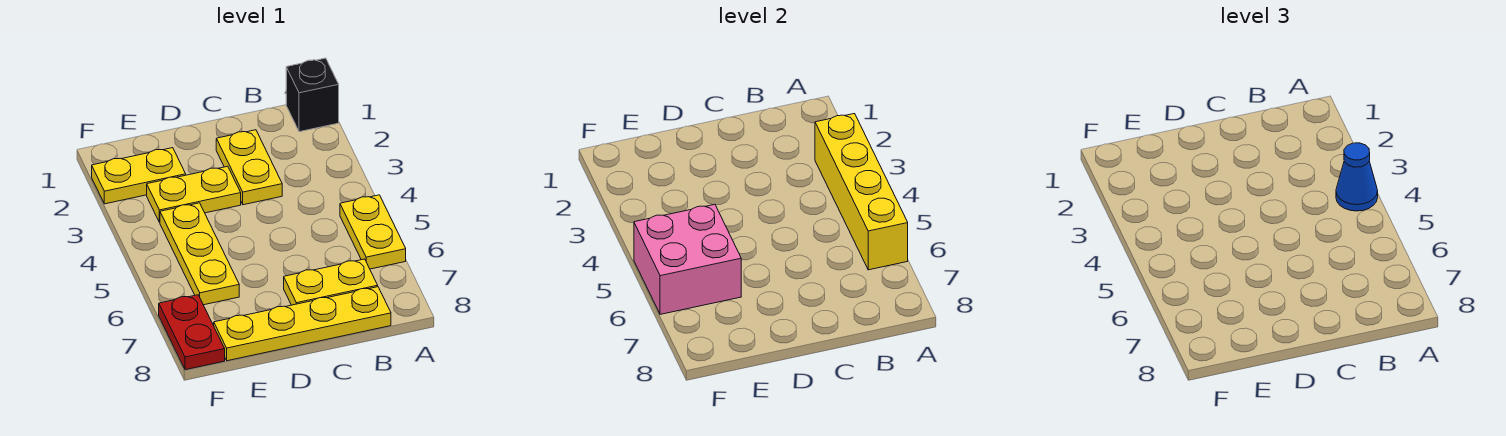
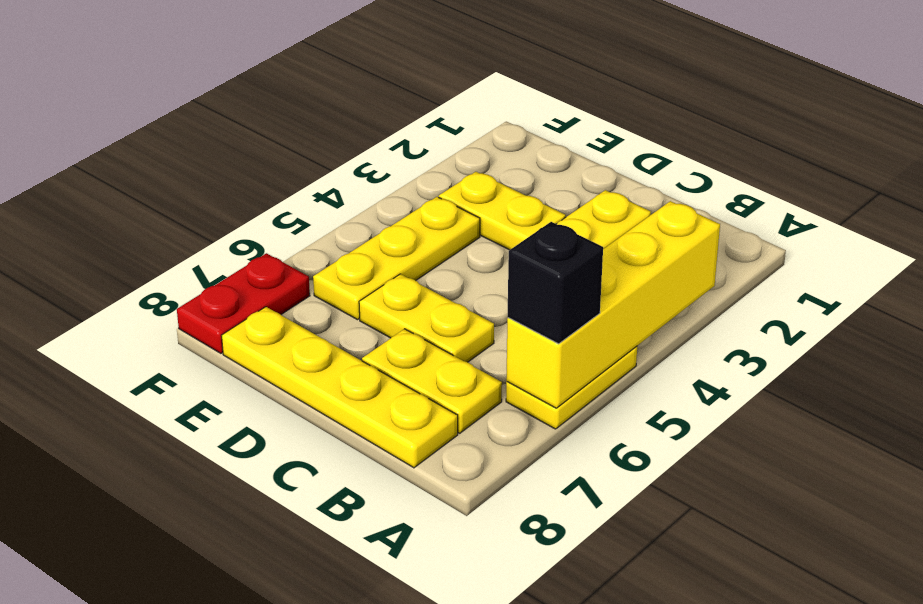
black brick A1 level 1 -> black brick A6 level 3
blue cone A4 level 3 -> none
yellow plate E2:F2 level 1 -> yellow plate C6:D6 level 1
pink brick E5:F6 level 2 -> none

